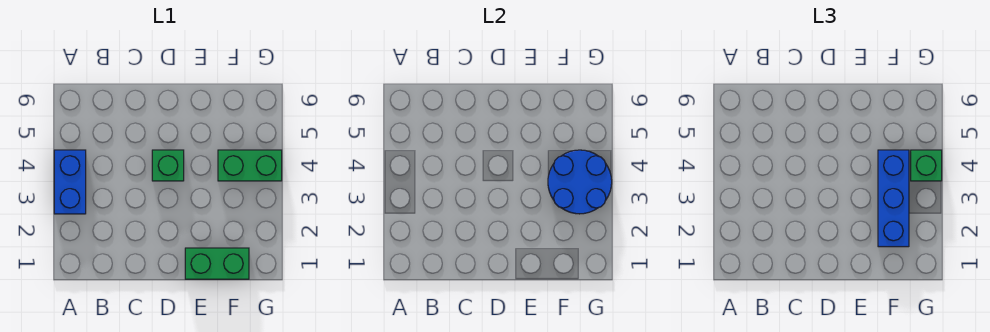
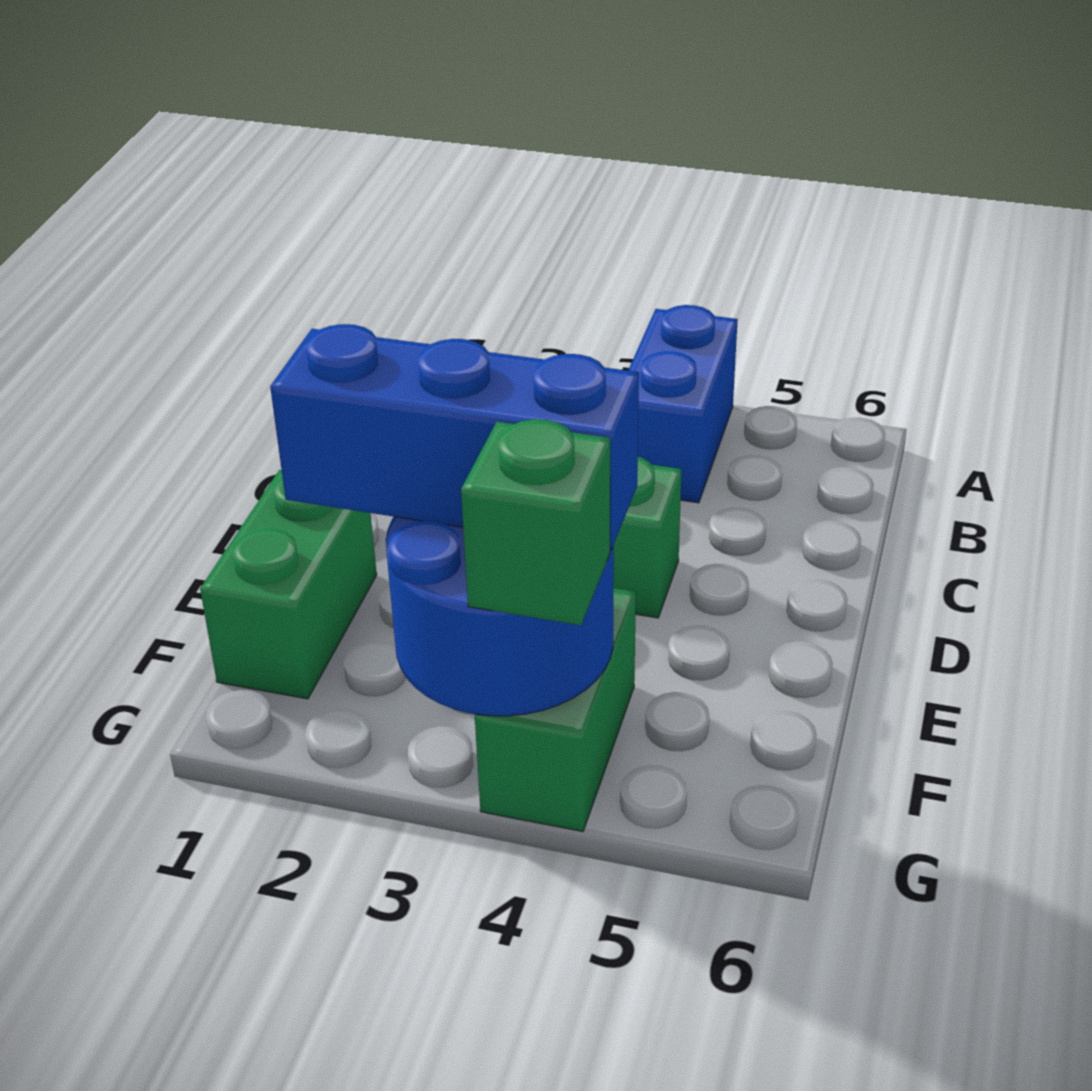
blue brick A3:A4 level 1 -> blue brick A4:B4 level 1

